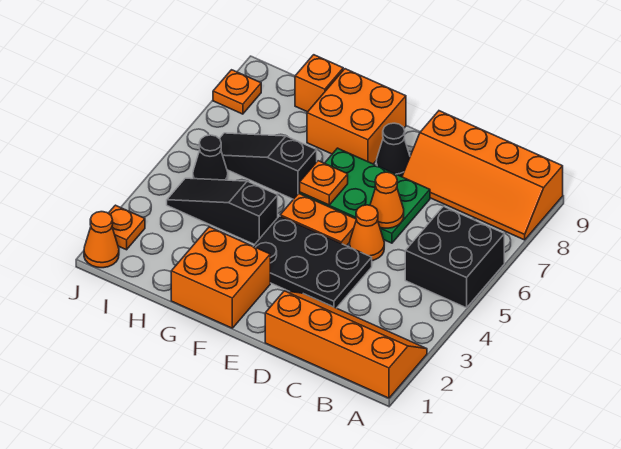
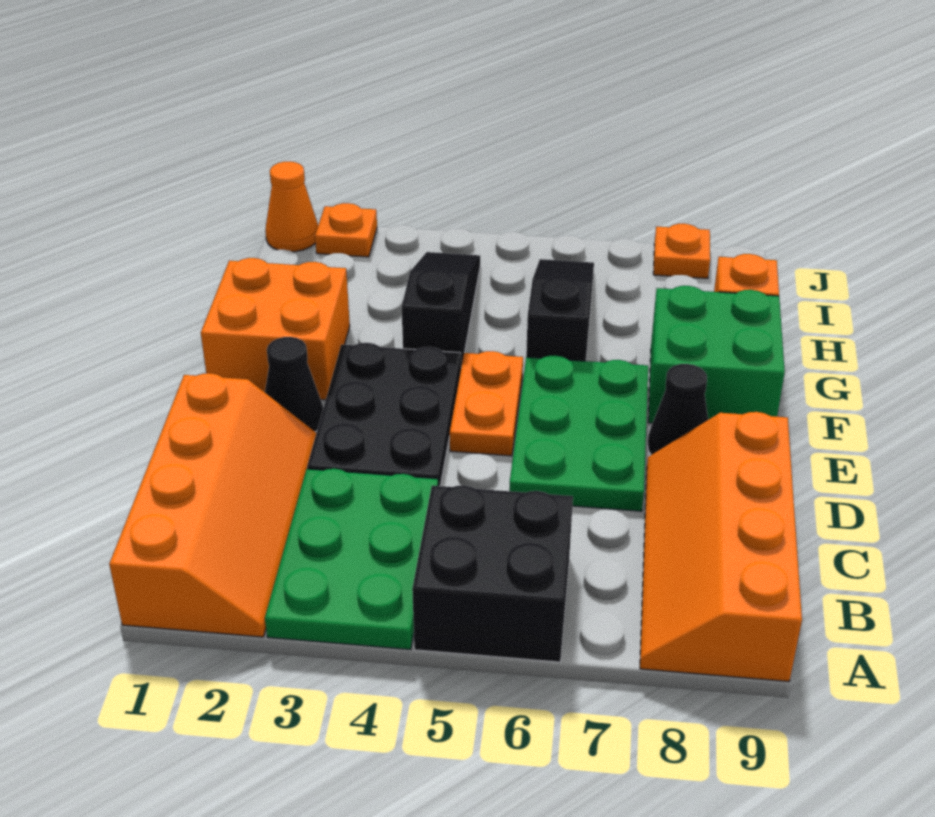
none -> green plate A3:C4 level 1
orange cone D5 level 1 -> none
orange cone D6 level 2 -> none
orange plate F6 level 2 -> none
orange brick F8:G9 level 1 -> green brick F8:G9 level 1
black cone I5 level 1 -> black cone E2 level 1

